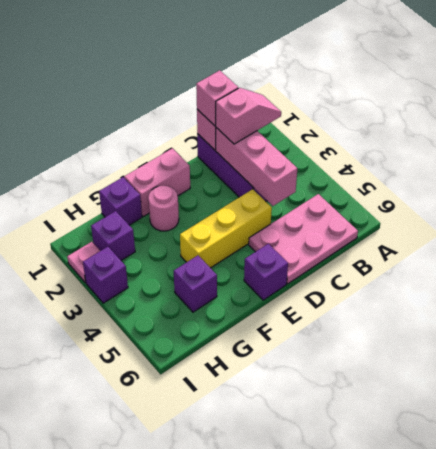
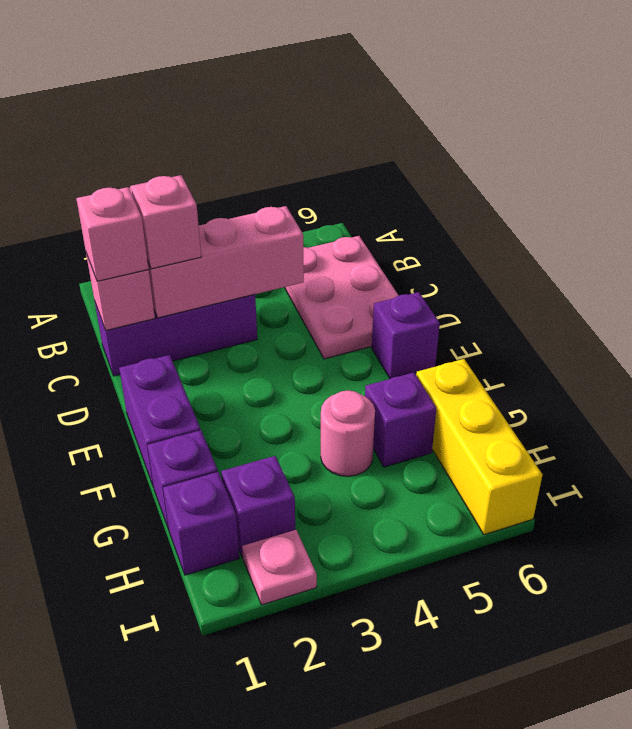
yellow brick D4:F4 level 1 -> yellow brick G6:I6 level 1
pink brick E1:F1 level 1 -> purple brick E1:F1 level 1
pink round brick F2 level 1 -> pink round brick G4 level 1
purple brick I3 level 1 -> purple brick H1 level 1

